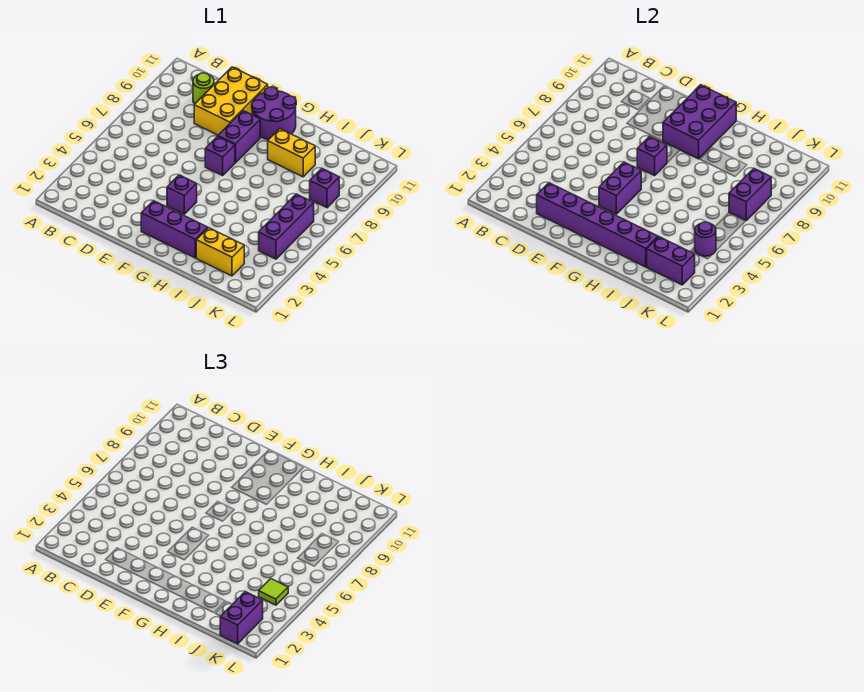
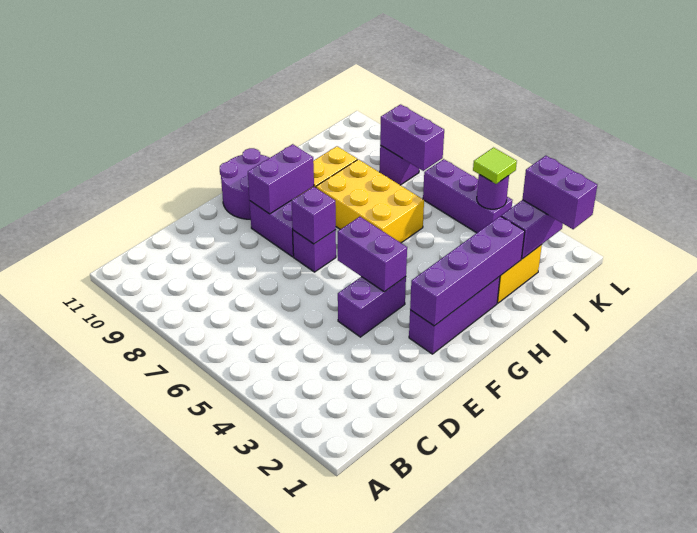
lime round brick C10 level 1 -> none
purple brick D2:I2 level 2 -> purple brick F2:I2 level 2
yellow brick D9:E11 level 1 -> yellow brick H6:I8 level 1
purple brick F4 level 1 -> purple brick E4:F4 level 1
purple brick F9:G11 level 2 -> purple brick F9:G9 level 2

